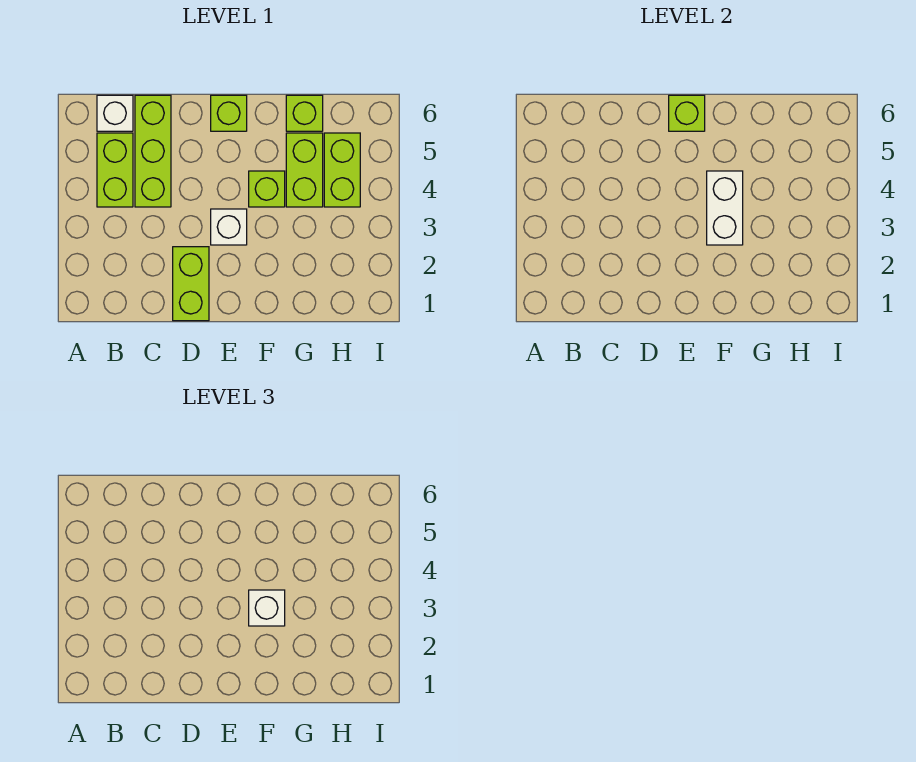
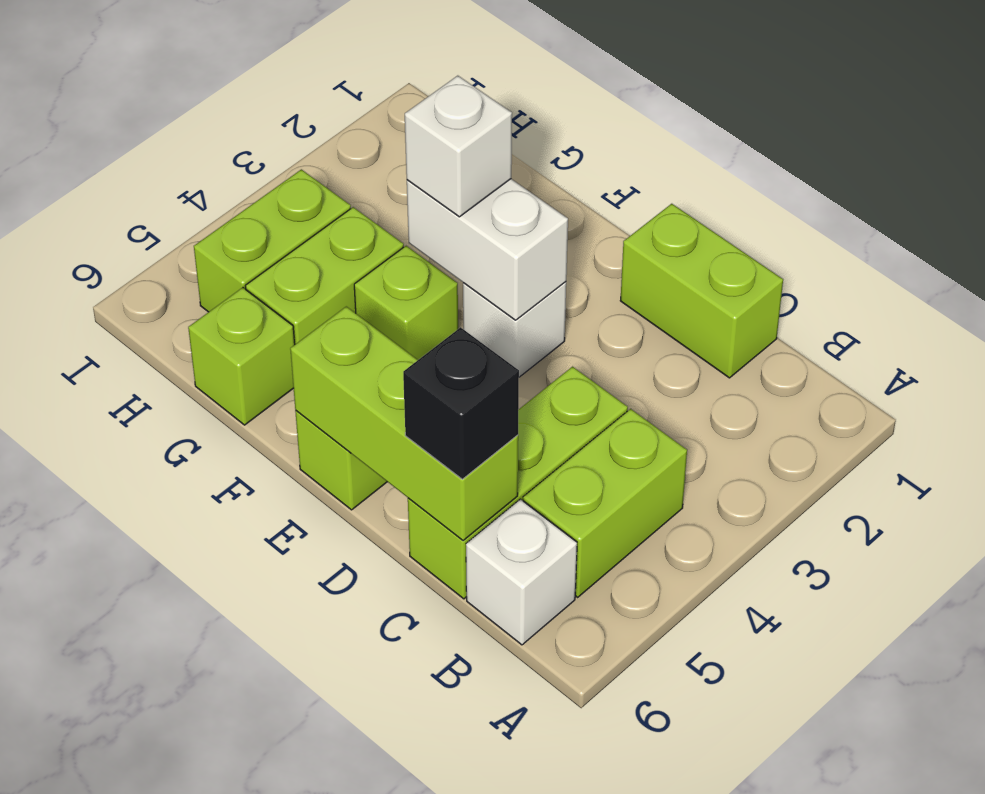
none -> black brick C6 level 3
lime brick D1:D2 level 1 -> lime brick C1:D1 level 1
lime brick E6 level 2 -> lime brick C6:E6 level 2
white brick F3:F4 level 2 -> white brick E3:F3 level 2

